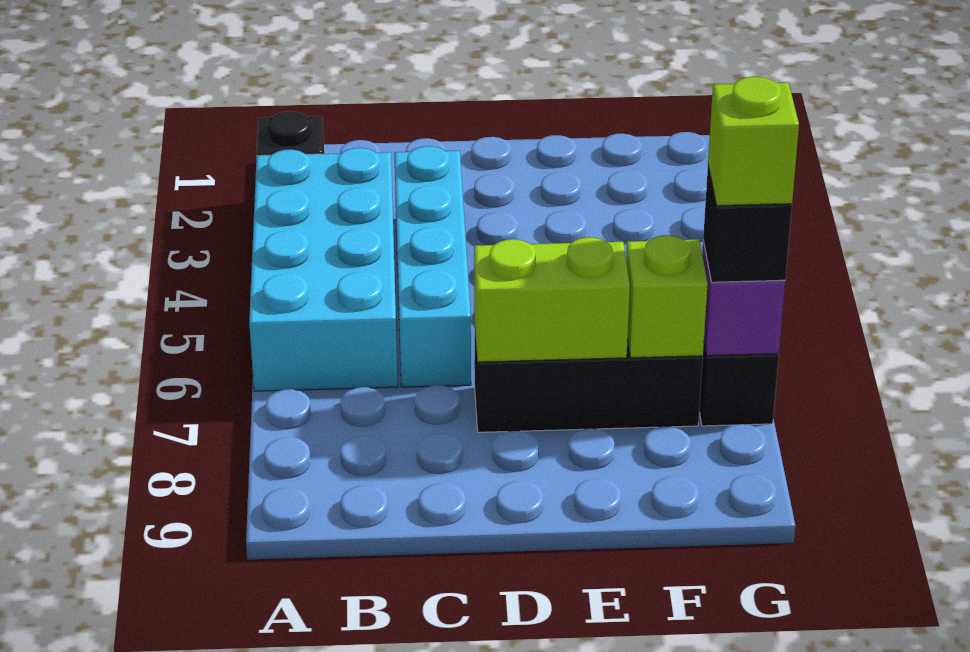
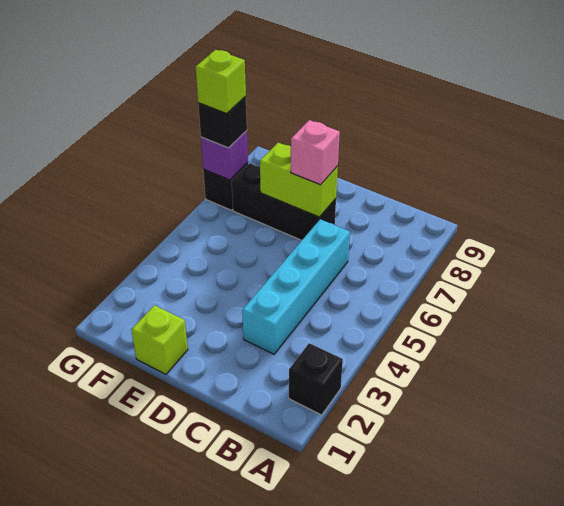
cyan brick A3:B6 level 1 -> none
none -> pink brick D7 level 3
lime brick F7 level 2 -> lime brick E1 level 1

